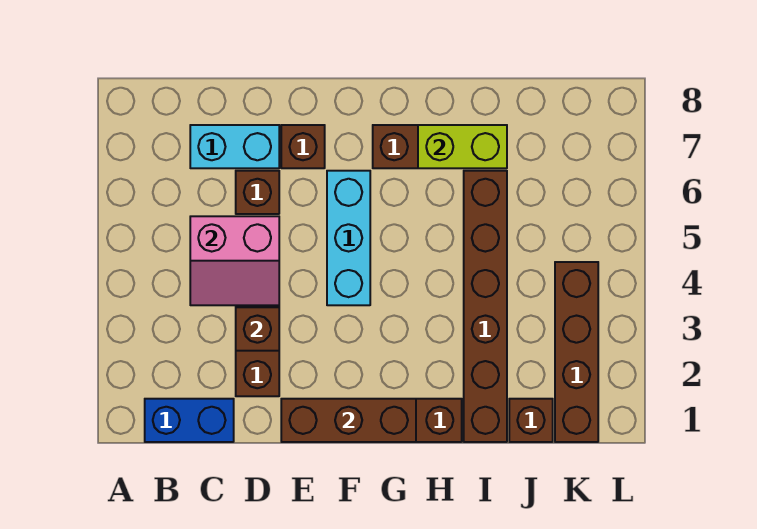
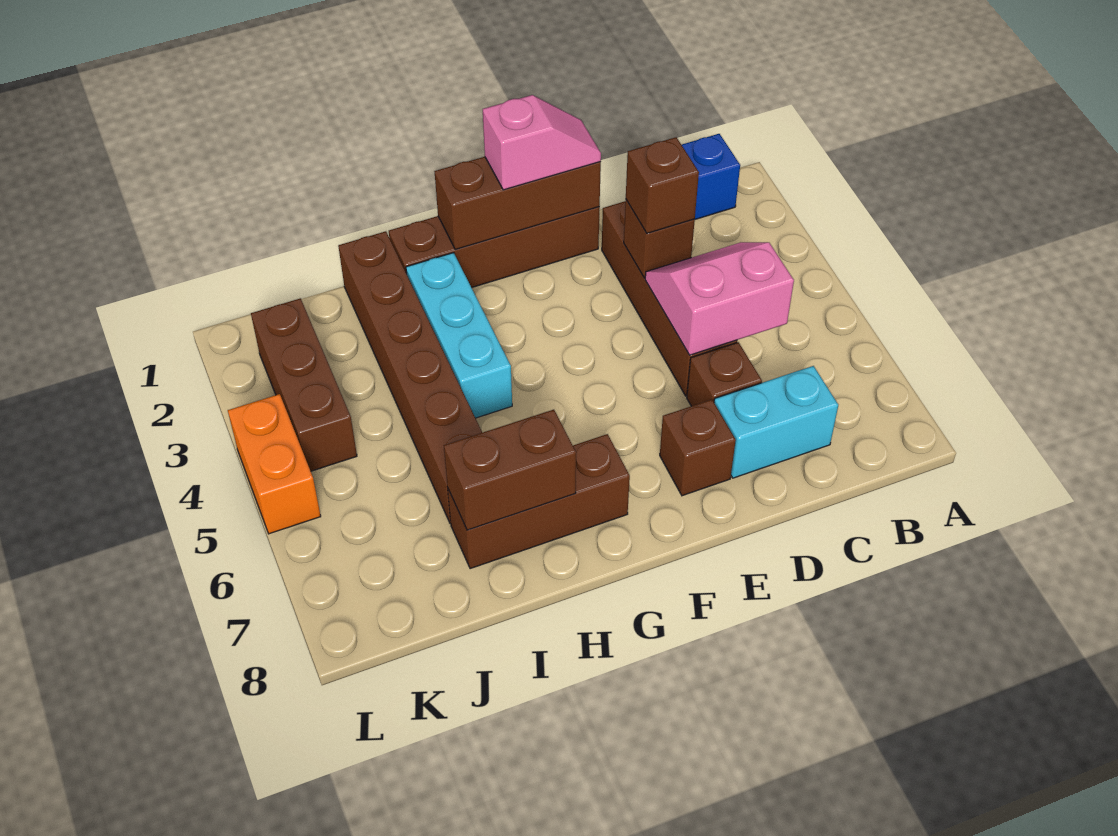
none -> pink slope E1:F1 level 3 top F
cyan brick F4:F6 level 1 -> cyan brick H2:H4 level 1
lime brick H7:I7 level 2 -> brown brick H7:I7 level 2
brown brick J1 level 1 -> brown brick D3 level 3
brown brick K1:K4 level 1 -> brown brick K2:K4 level 1
none -> orange brick L4:L5 level 1

